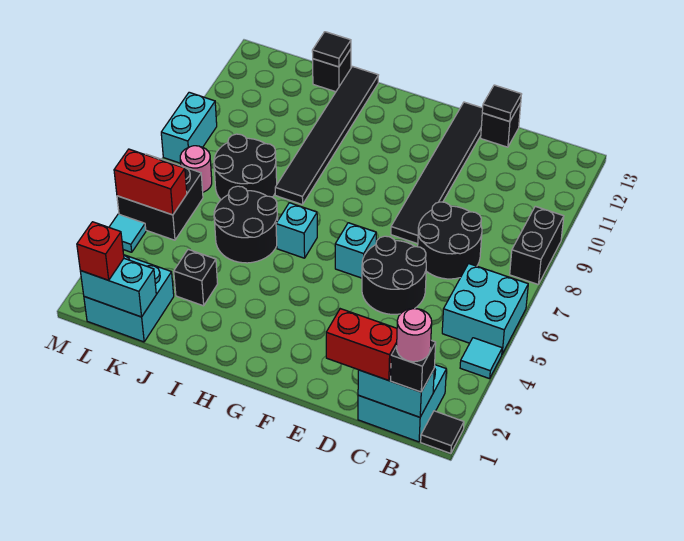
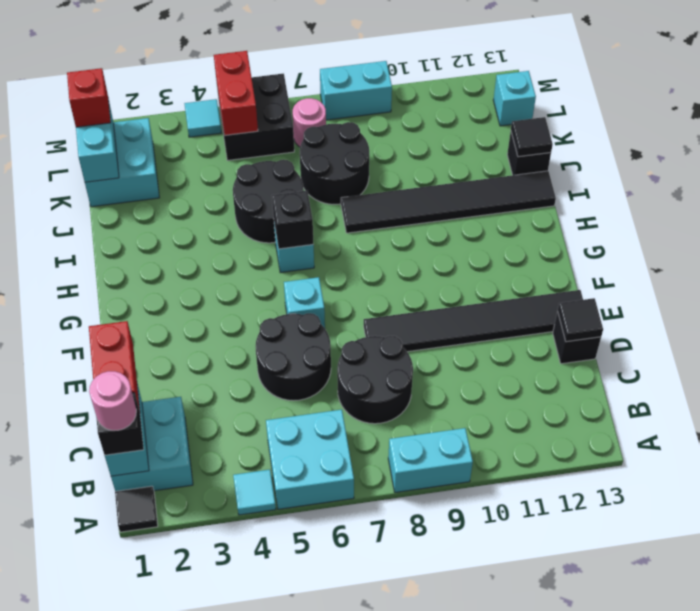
black brick A8:A9 level 1 -> cyan brick A8:A9 level 1
black brick J3 level 1 -> black brick H6 level 2
none -> cyan brick L13 level 1

